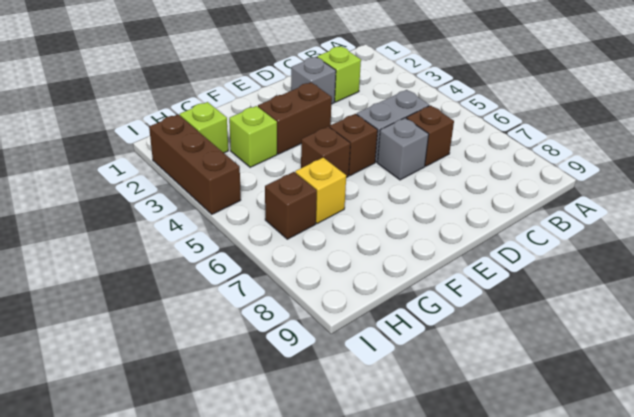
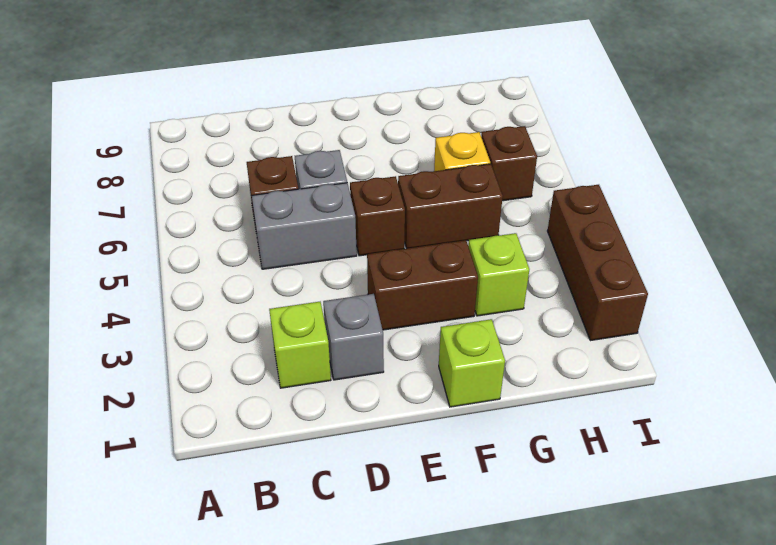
brown brick F5 level 1 -> brown brick F5:G5 level 1
lime brick H2 level 1 -> lime brick F1 level 1

